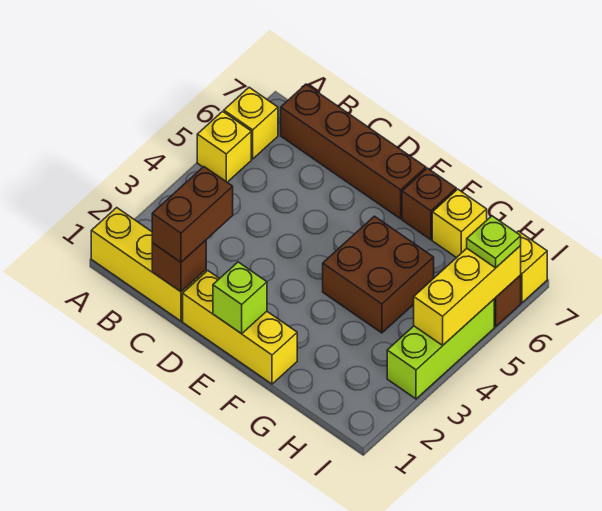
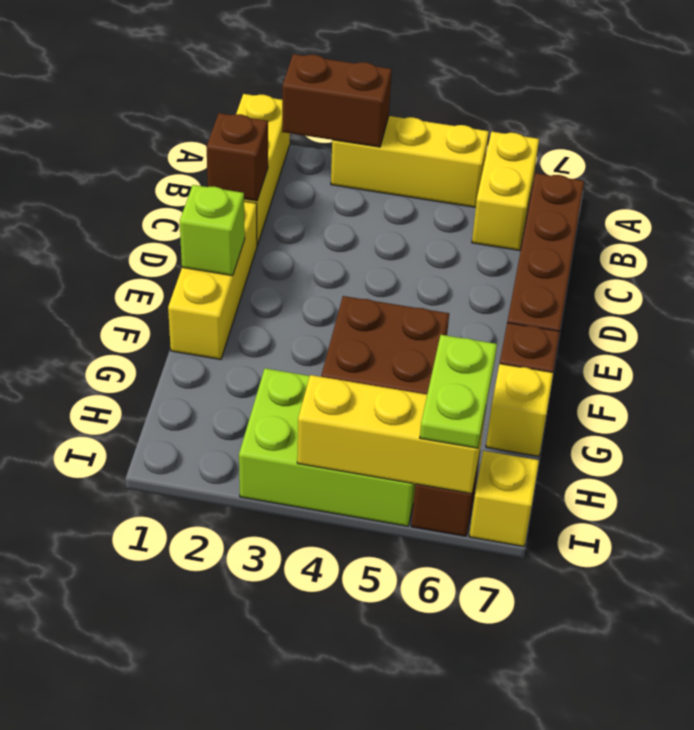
yellow brick A5 level 1 -> yellow brick A3:A5 level 1
yellow brick A6 level 1 -> yellow brick A6:B6 level 1
brown brick C1:C2 level 3 -> brown brick A2:A3 level 2
lime brick I3:I5 level 1 -> lime brick H3:I5 level 1
lime plate I6 level 3 -> lime plate H6:I6 level 3

